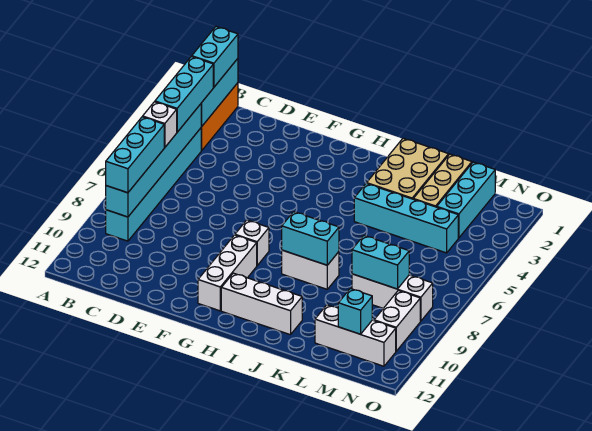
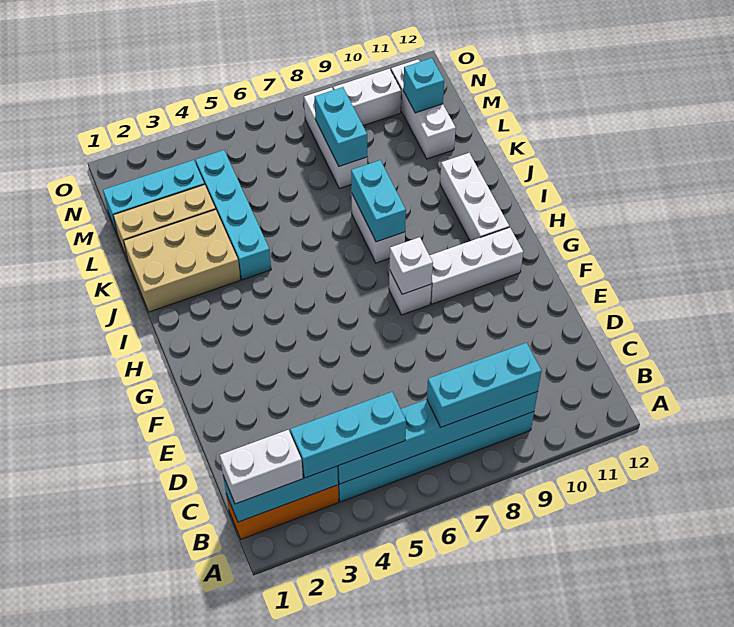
cyan brick B1:B2 level 3 -> white brick B1:B2 level 3
white brick B6 level 3 -> white brick G8 level 2

